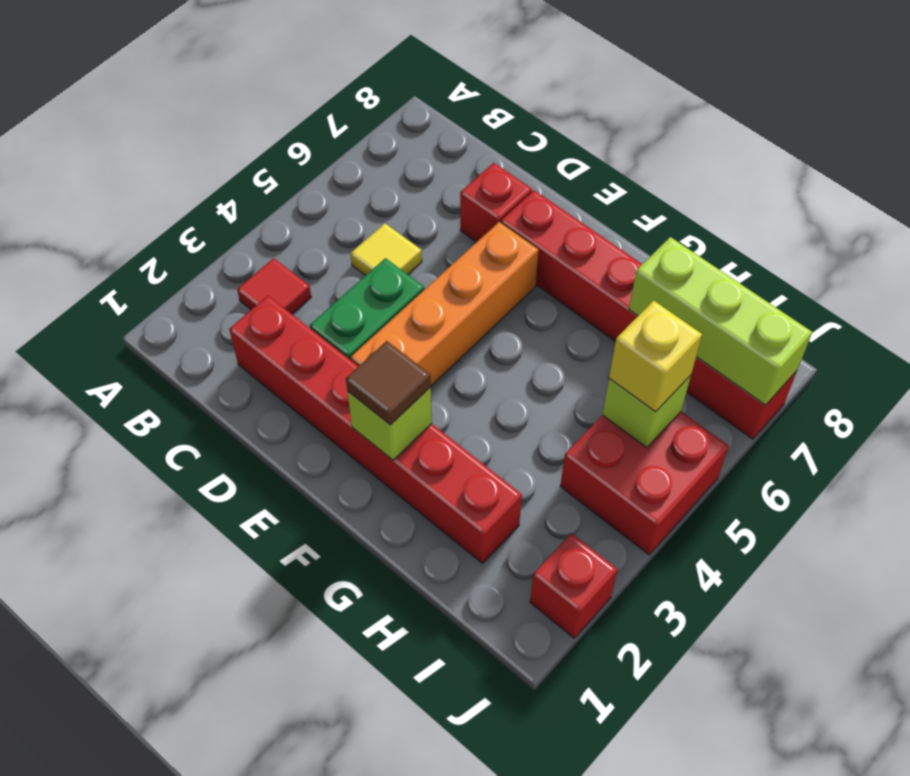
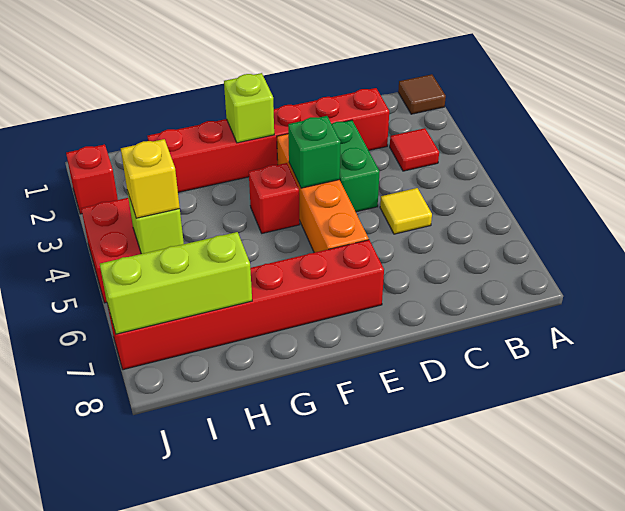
red brick D7 level 1 -> red brick F4 level 1
none -> green brick E4 level 2
brown tile F2 level 3 -> brown tile A1 level 1

